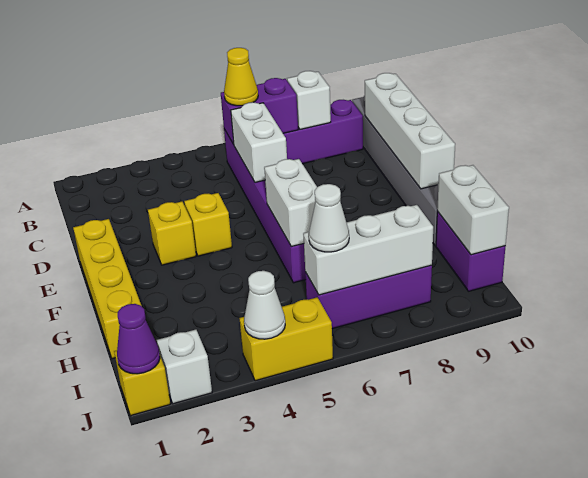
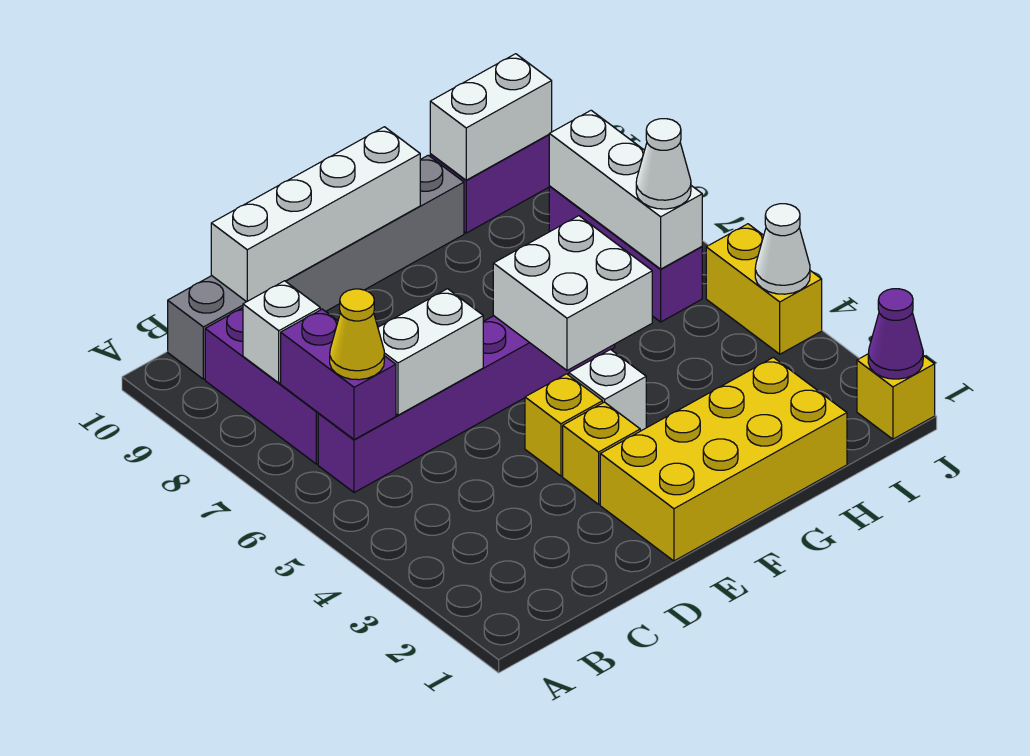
yellow brick E1:H1 level 1 -> yellow brick E1:H2 level 1
white brick F6:G6 level 2 -> white brick F5:G6 level 2
white brick J2 level 1 -> white brick F4 level 1

